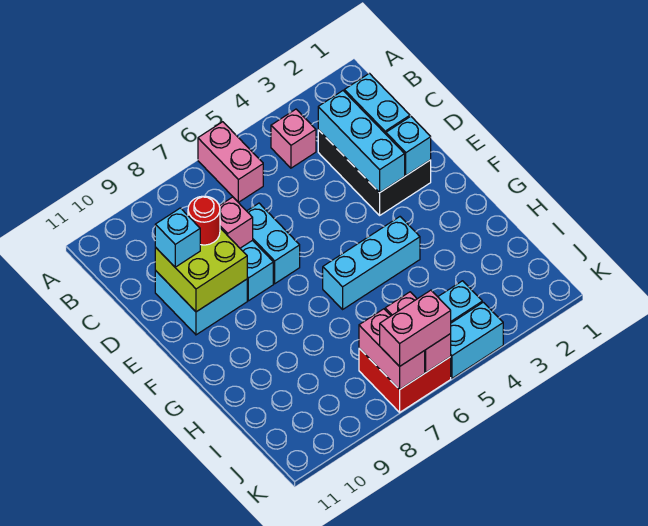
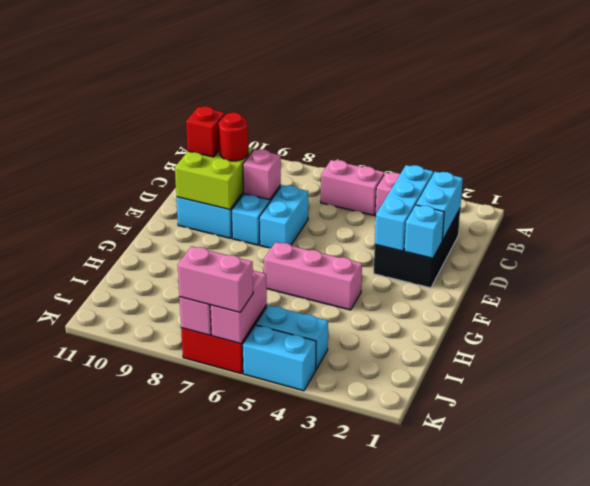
pink brick A6:B6 level 1 -> pink brick B5:B6 level 1
cyan brick D10 level 3 -> red brick D10 level 3
cyan brick G4:G6 level 1 -> pink brick G4:G6 level 1

